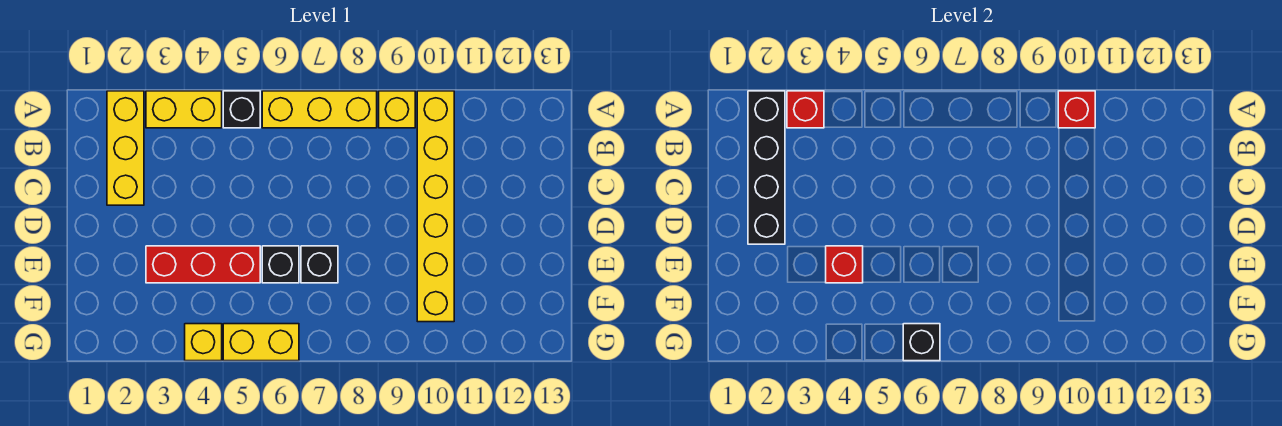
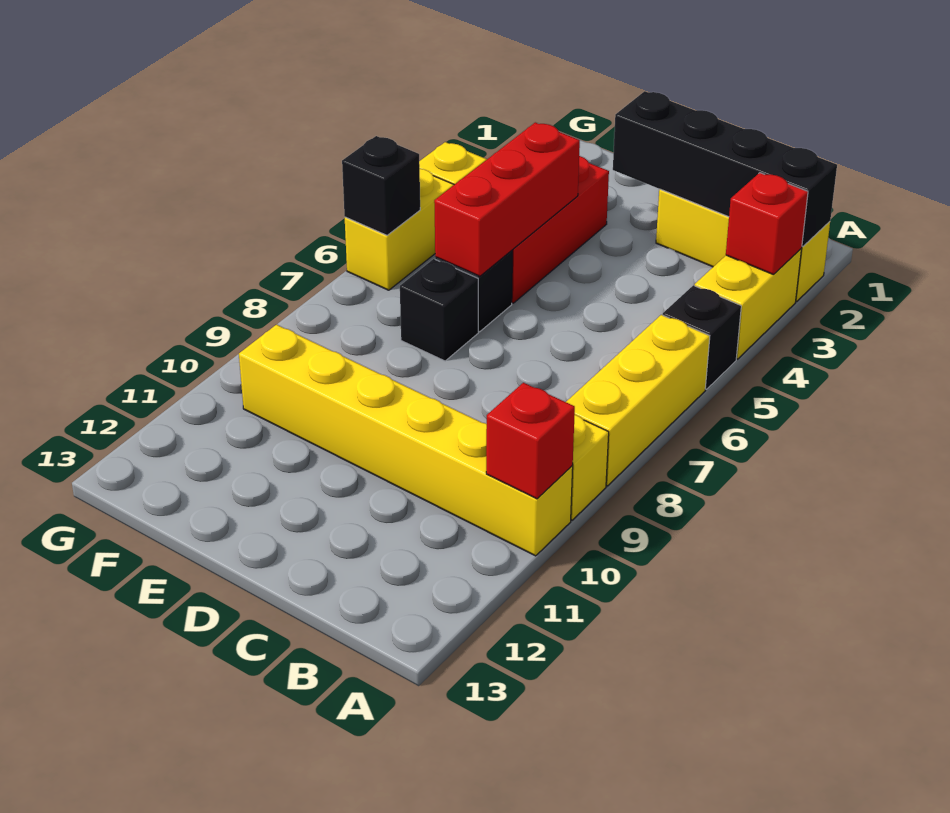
red brick E4 level 2 -> red brick E4:E6 level 2

